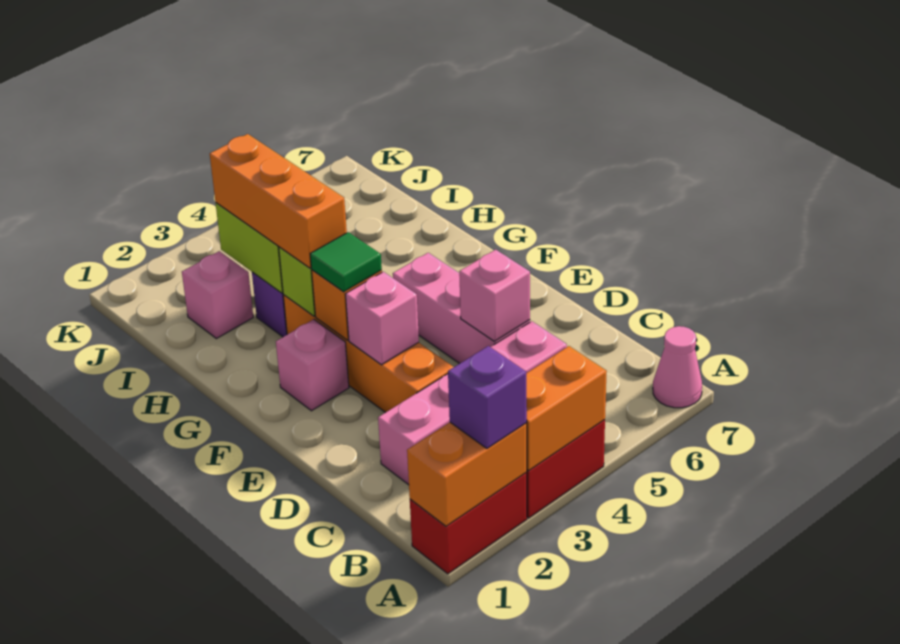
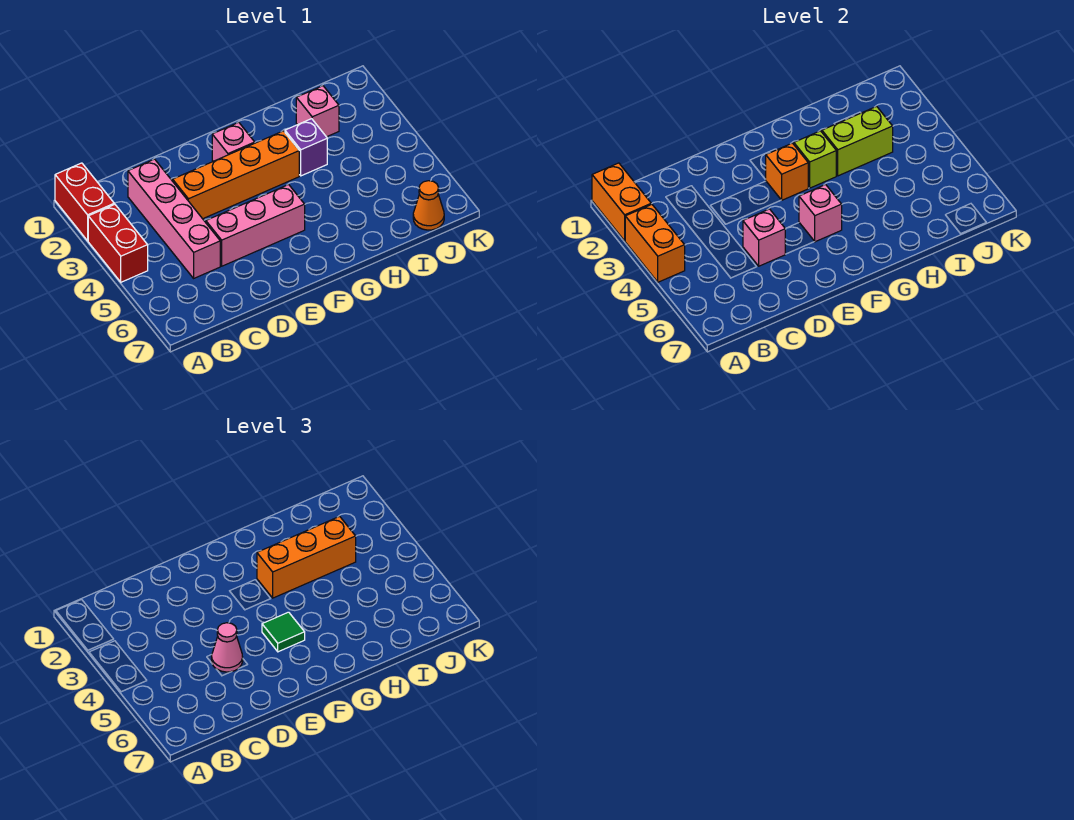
purple brick A2 level 3 -> none
pink cone A7 level 1 -> pink cone D5 level 3
pink brick E3 level 2 -> pink brick F5 level 2
green tile F3 level 3 -> green tile F5 level 3
none -> orange cone J7 level 1

